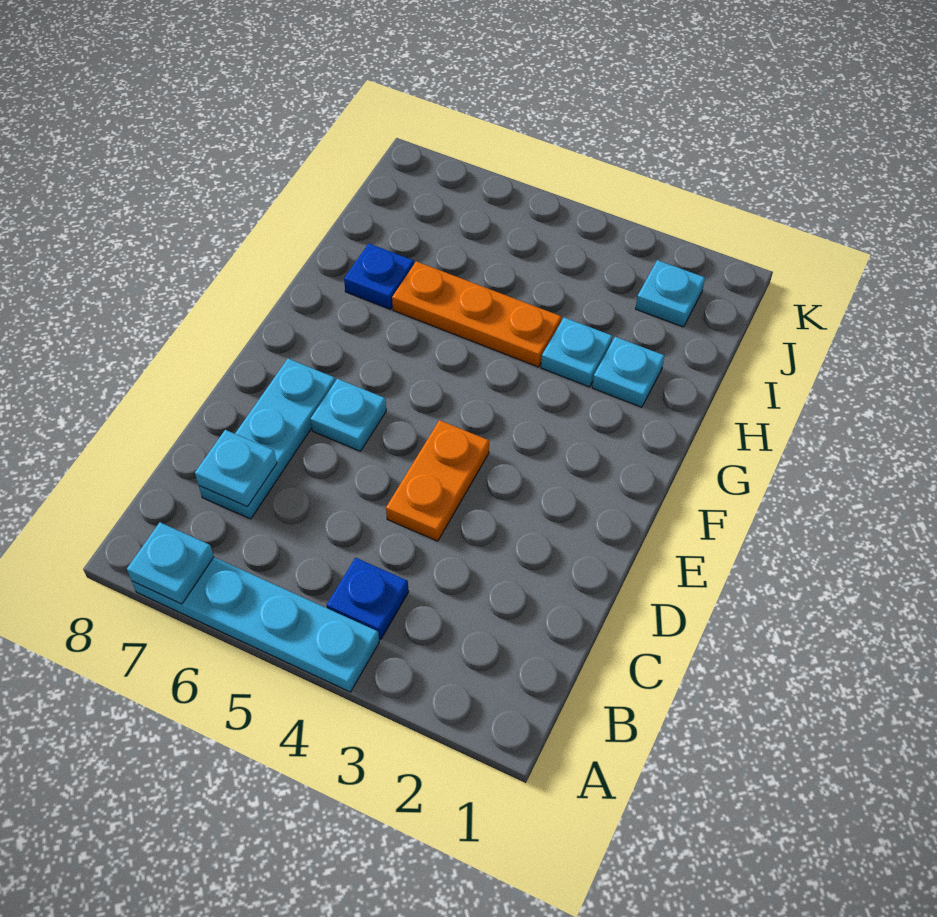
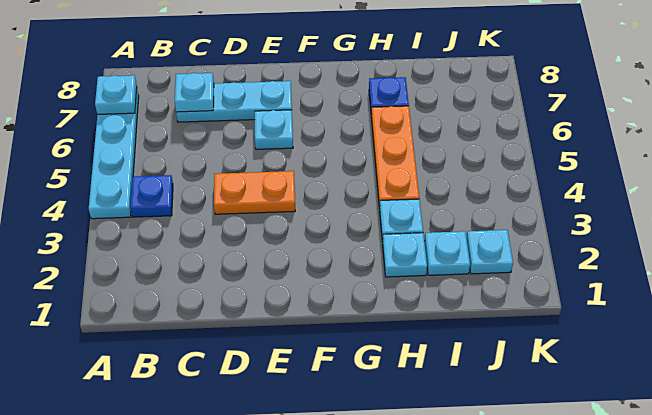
none -> cyan plate I2 level 1

